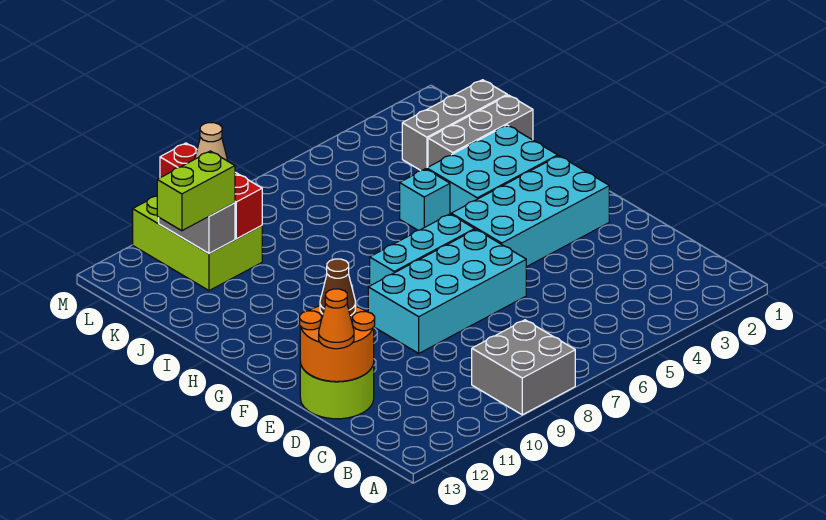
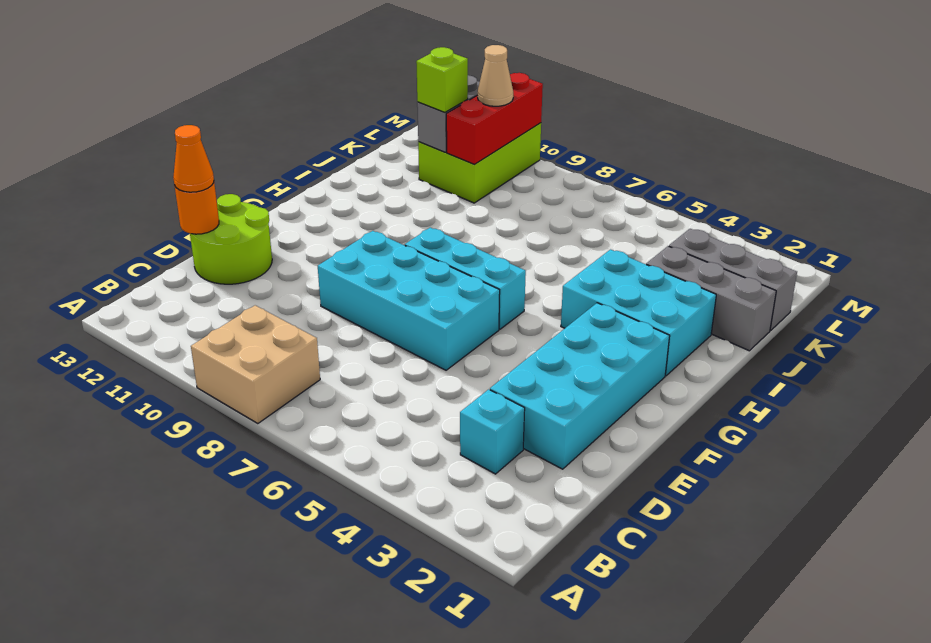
grey brick A8:B9 level 1 -> tan brick A8:B9 level 1
orange round brick D12:E13 level 2 -> orange round brick D13 level 2
brown cone E12 level 3 -> none
cyan brick F2:G5 level 1 -> cyan brick D2:G3 level 1
cyan brick I5 level 1 -> cyan brick C3 level 1
lime brick K11:K12 level 3 -> lime brick K11 level 3

